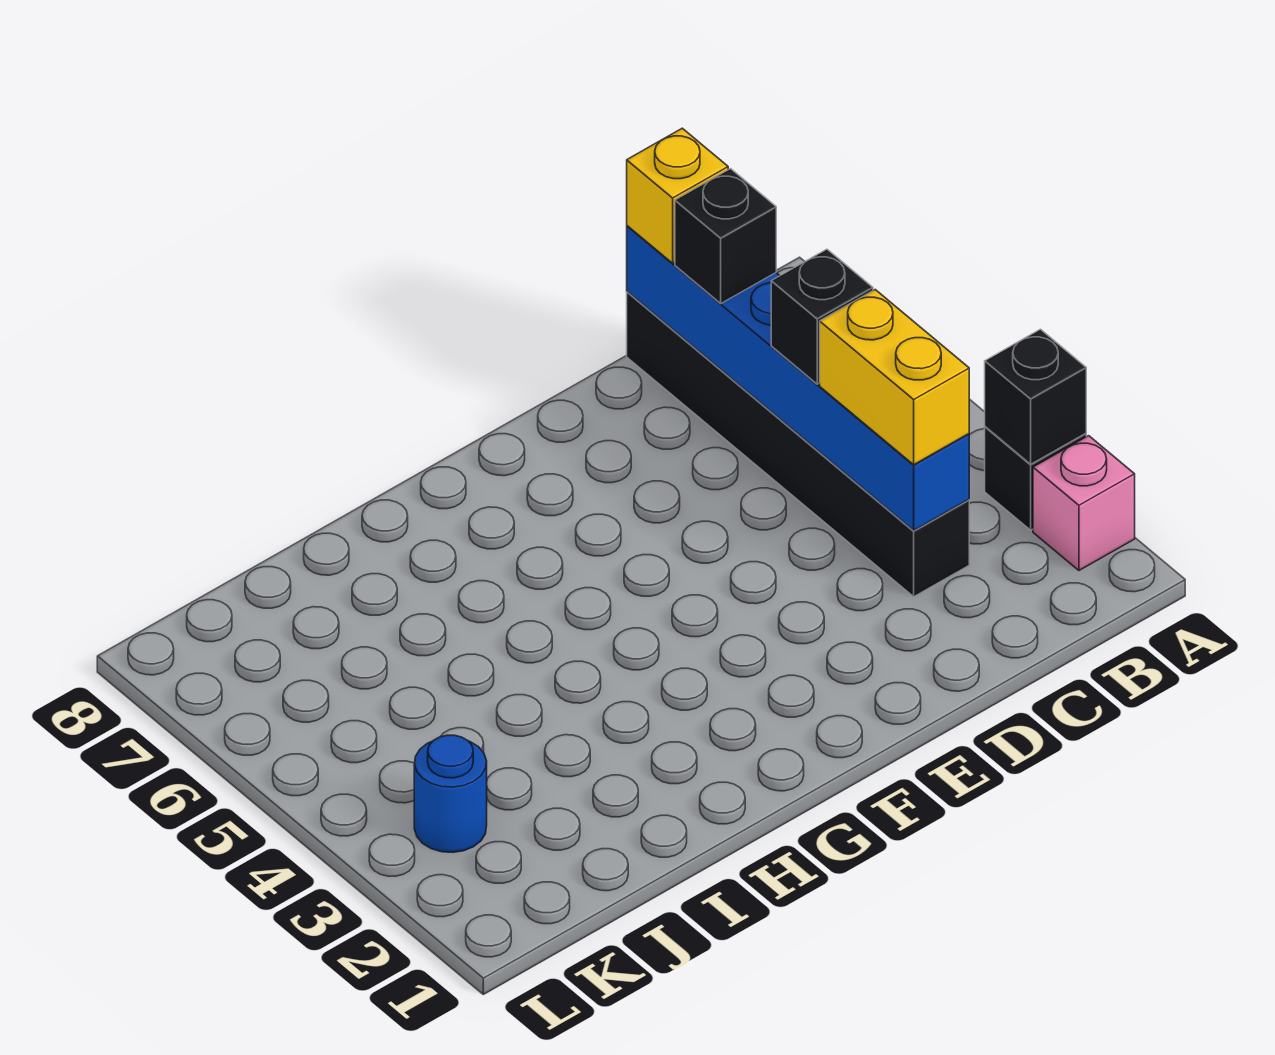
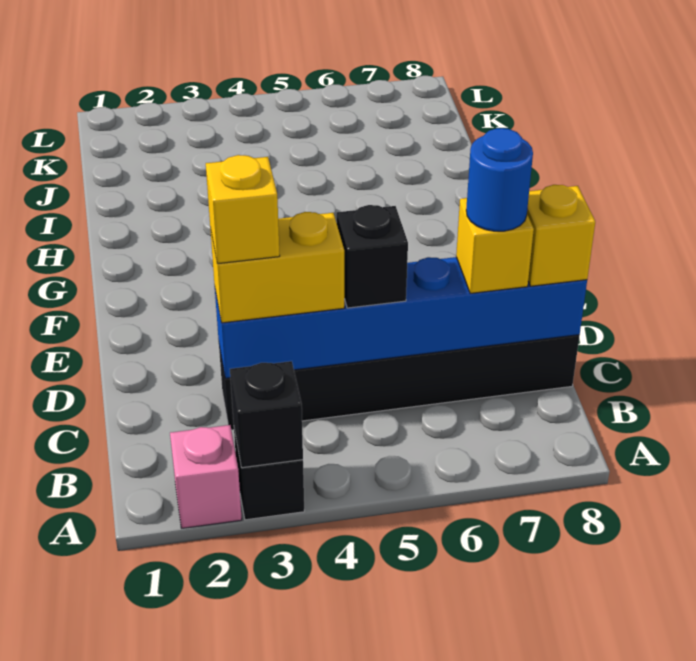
none -> yellow brick C3 level 4
black brick C7 level 3 -> yellow brick C7 level 3
blue round brick K3 level 1 -> blue round brick C7 level 4

